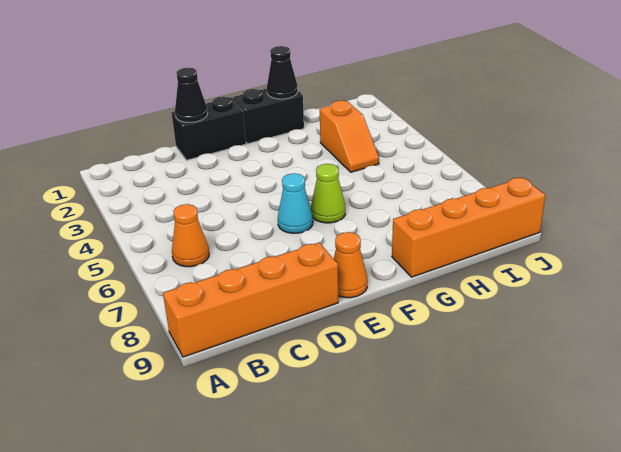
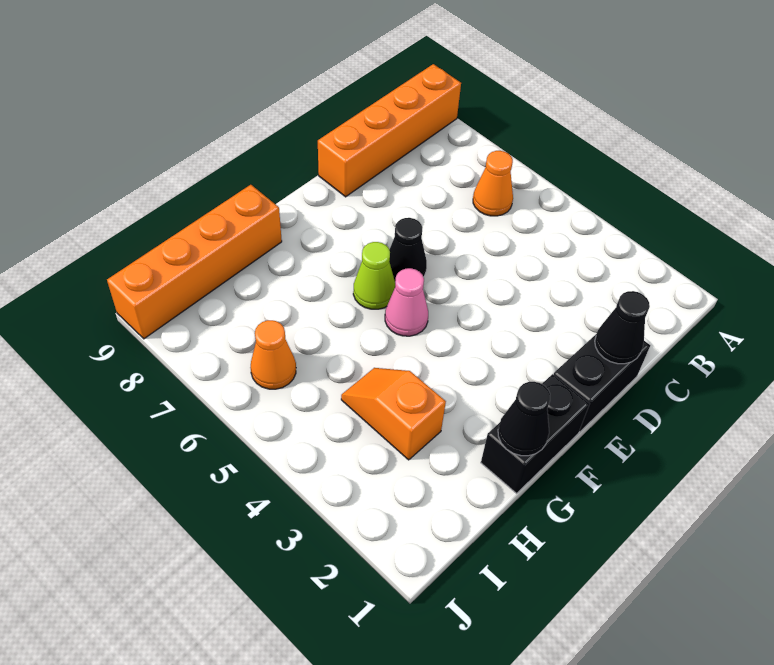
cyan cone E6 level 1 -> black cone E6 level 1
orange cone E9 level 1 -> orange cone I6 level 1
none -> pink cone F5 level 1

